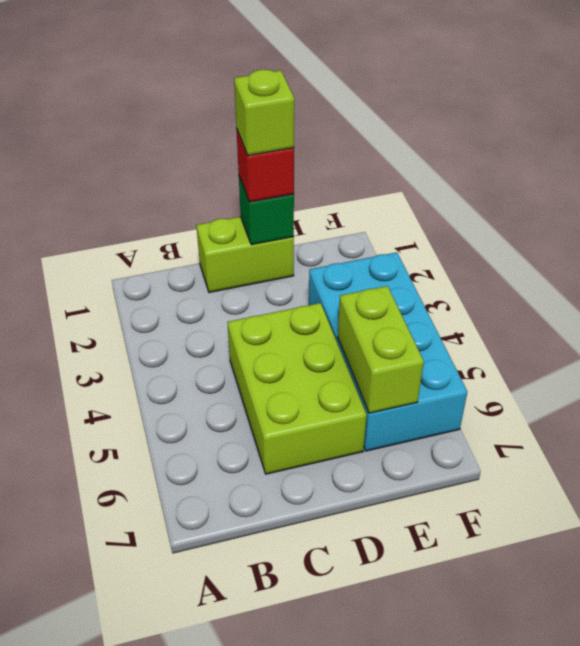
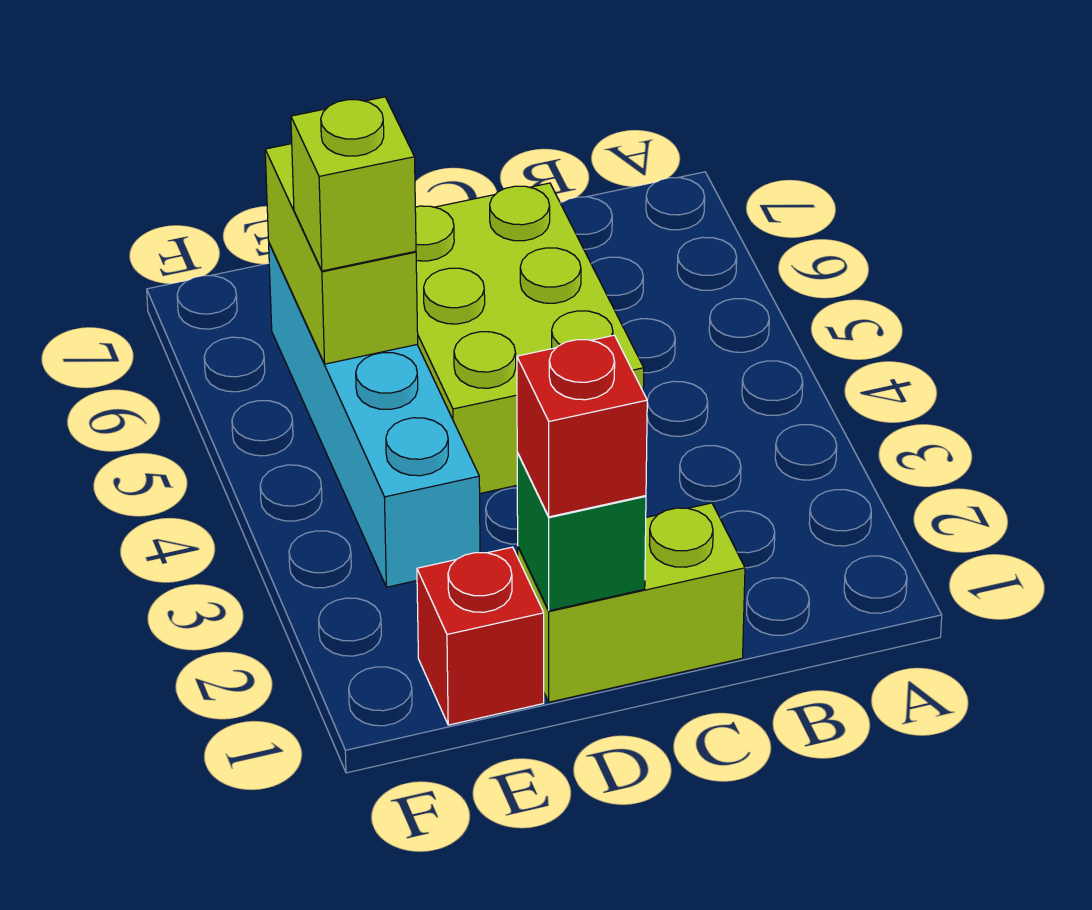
lime brick D1 level 4 -> lime brick E5 level 3
none -> red brick E1 level 1
cyan brick E3:F6 level 1 -> cyan brick E3:E6 level 1

